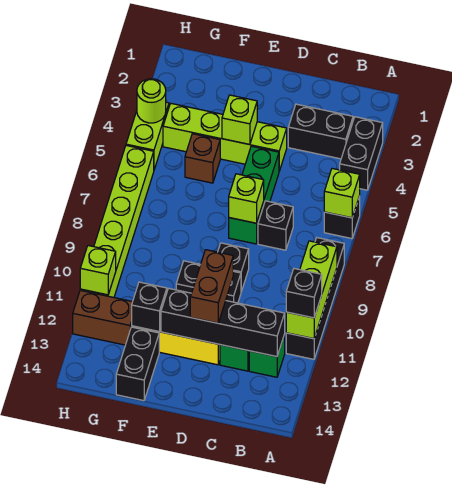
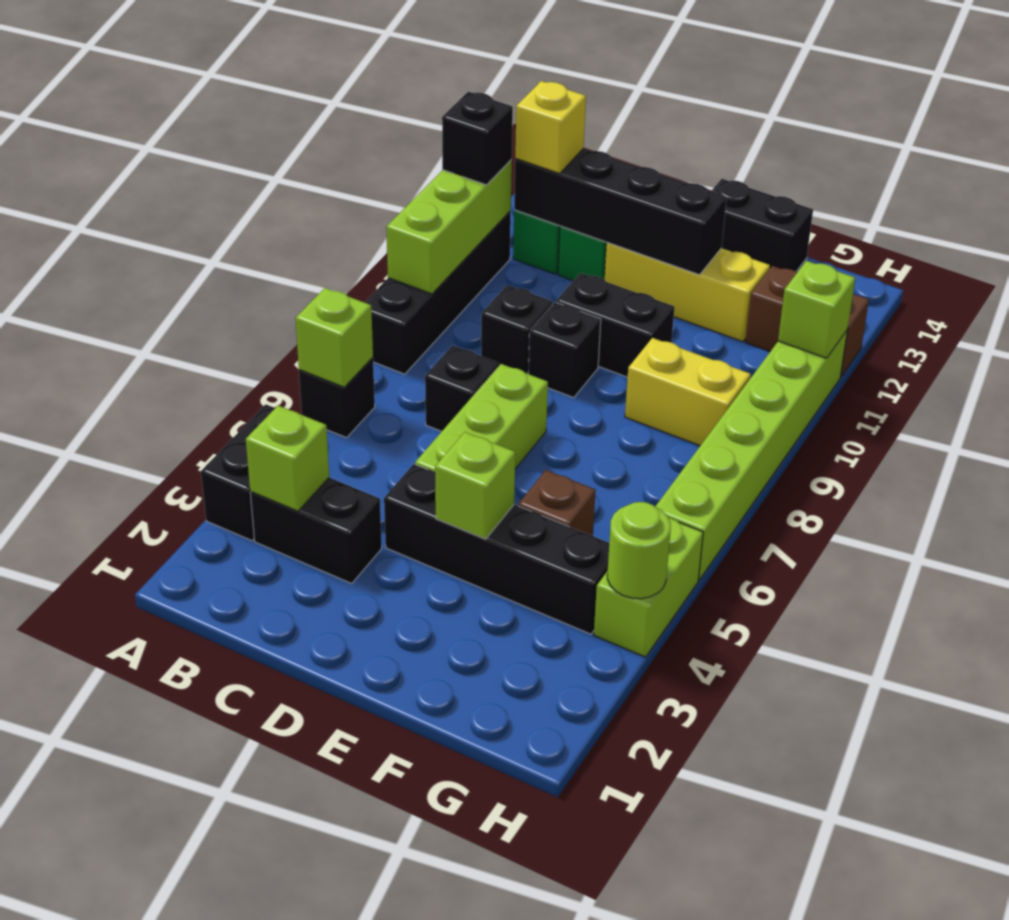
none -> yellow brick B12 level 3
lime brick D4:G4 level 1 -> black brick D4:G4 level 1
green brick D5:D7 level 1 -> lime brick D5:D7 level 1
lime brick D7 level 2 -> lime brick B3 level 2
brown brick D11:D12 level 3 -> none
none -> yellow brick F9:G9 level 1
black brick F12 level 2 -> black brick C9 level 1
black brick F13:F14 level 1 -> black brick E14:F14 level 1

